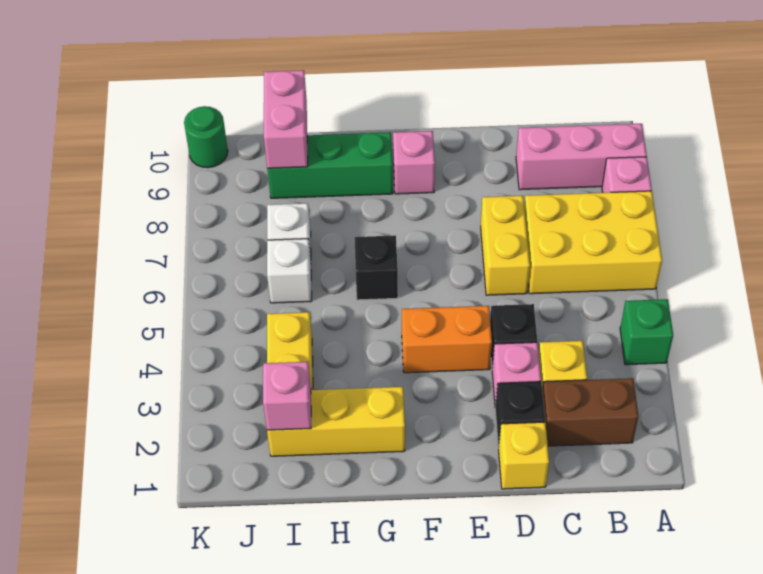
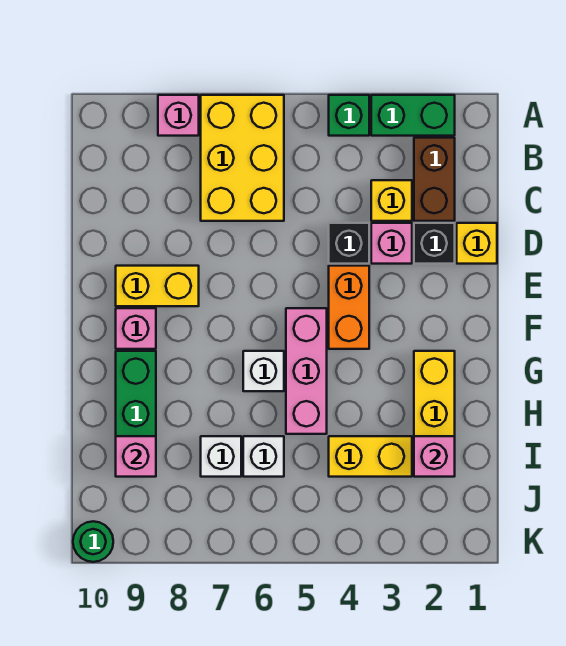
none -> green brick A2:A3 level 1
pink brick A9:C9 level 1 -> pink brick F5:H5 level 1
yellow brick D6:D7 level 1 -> yellow brick E8:E9 level 1
black brick G6 level 1 -> white brick G6 level 1
pink brick I9:I10 level 2 -> pink brick I9 level 2

